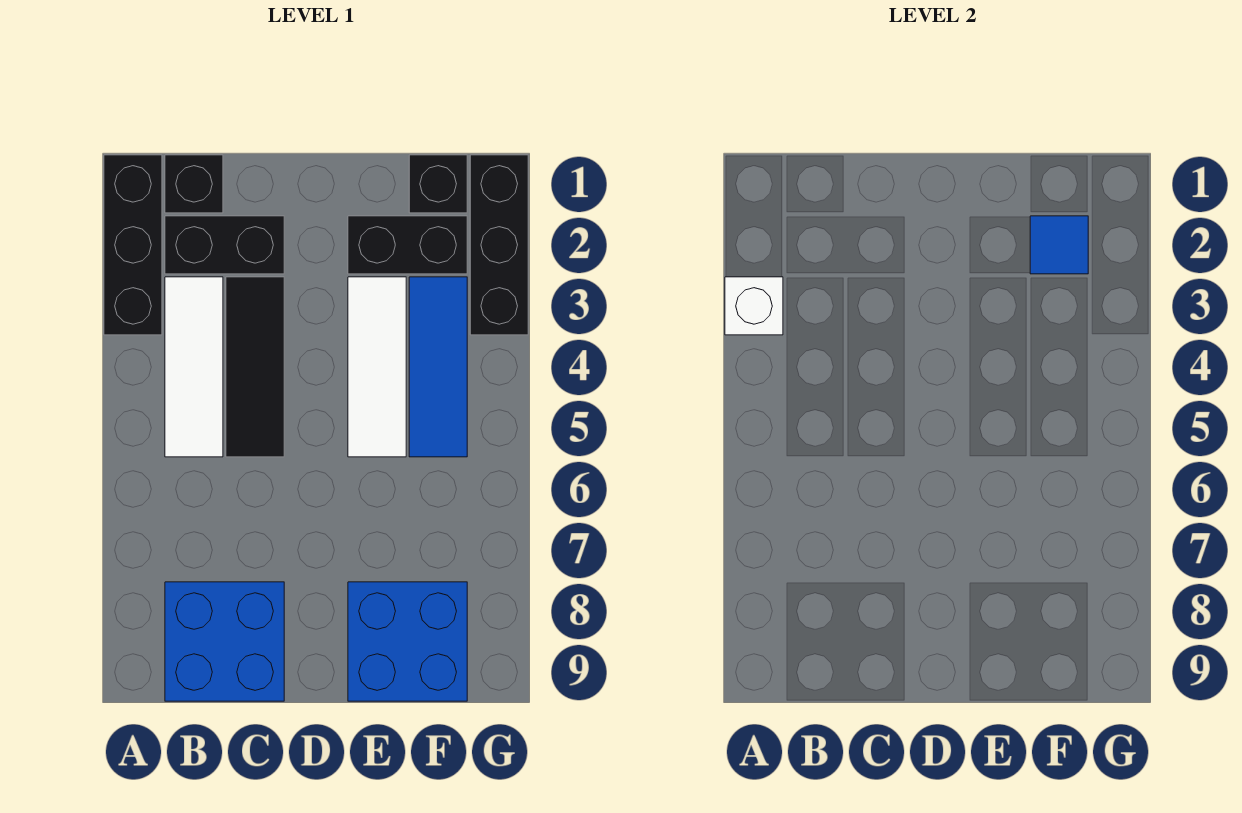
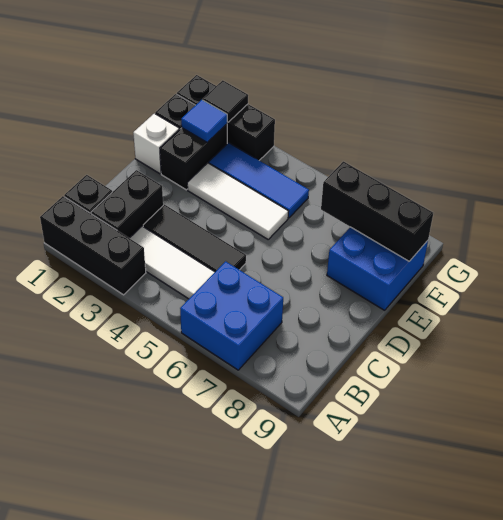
white brick A3 level 2 -> white brick E1 level 1
blue brick B8:C9 level 1 -> blue brick A6:B7 level 1
none -> black brick F7:F9 level 2
none -> black tile G2 level 2

